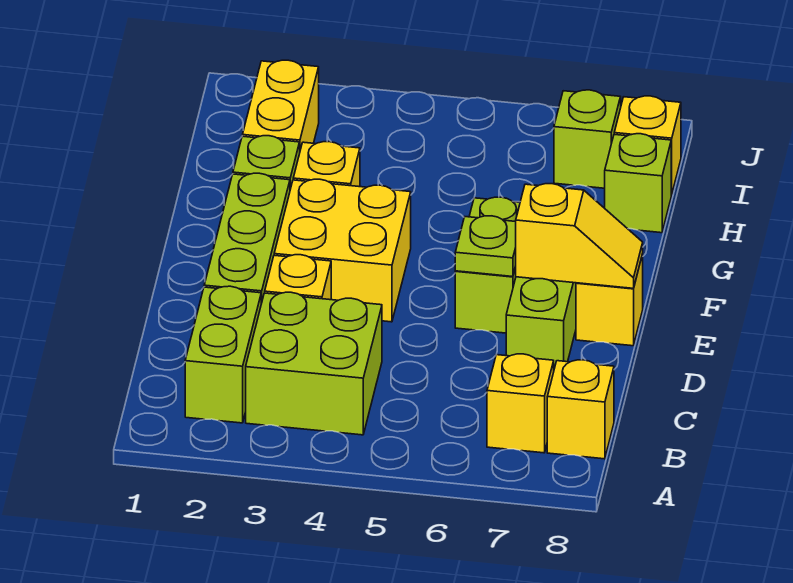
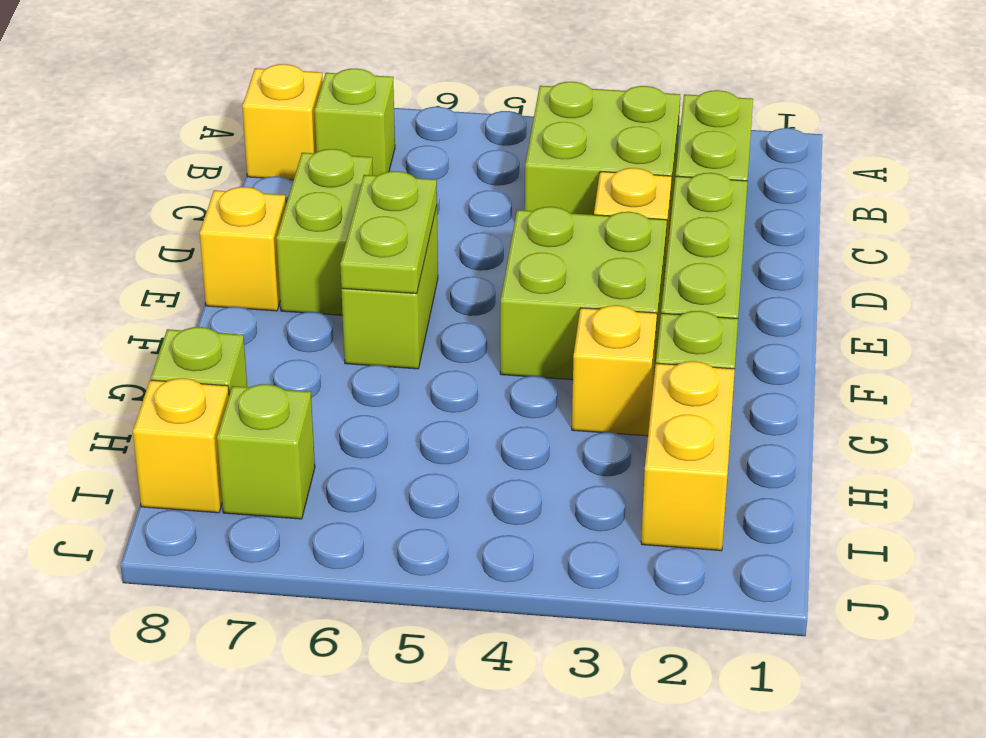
yellow brick B7 level 1 -> lime brick B7 level 1
yellow brick E3:F4 level 1 -> lime brick E3:F4 level 1
lime plate E6 level 2 -> lime plate E6:F6 level 2
yellow slope E7:E8 level 2 top 7 -> none

